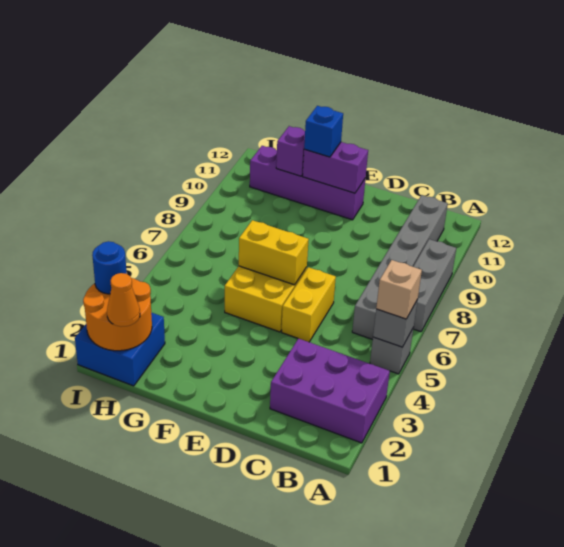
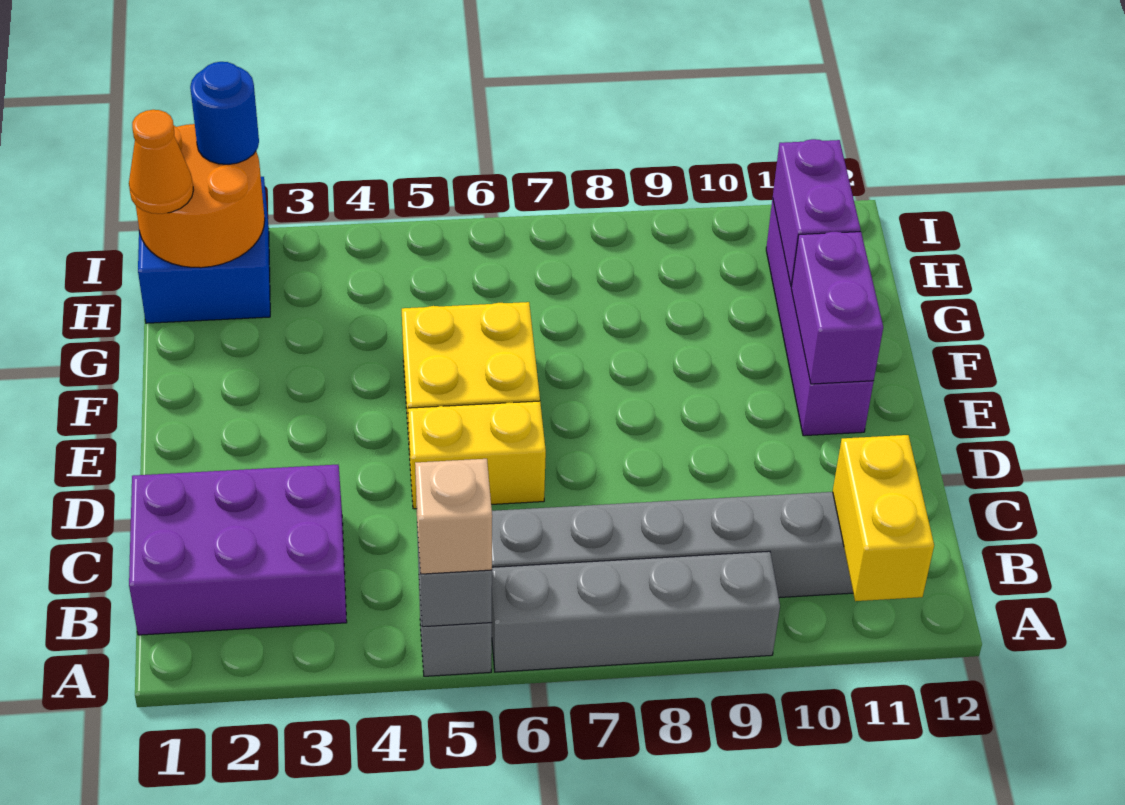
purple brick A2:C3 level 1 -> purple brick B1:C3 level 1
grey brick A7:A9 level 1 -> grey brick A6:A9 level 1
yellow brick E6:F6 level 2 -> yellow brick A11:B11 level 2
blue brick F11 level 3 -> none
purple brick G11 level 2 -> purple brick G11:H11 level 2

